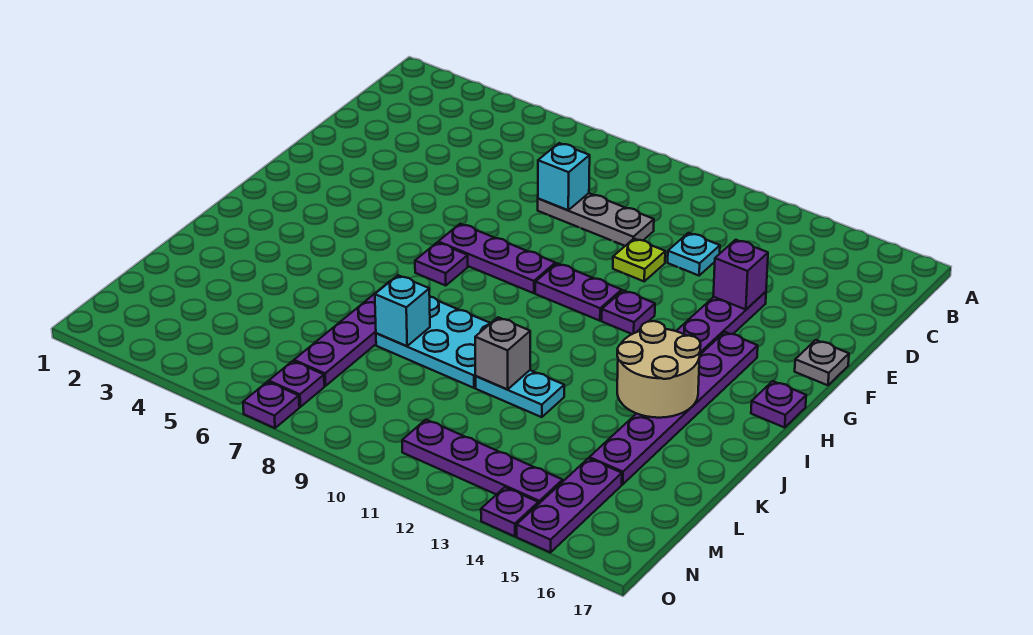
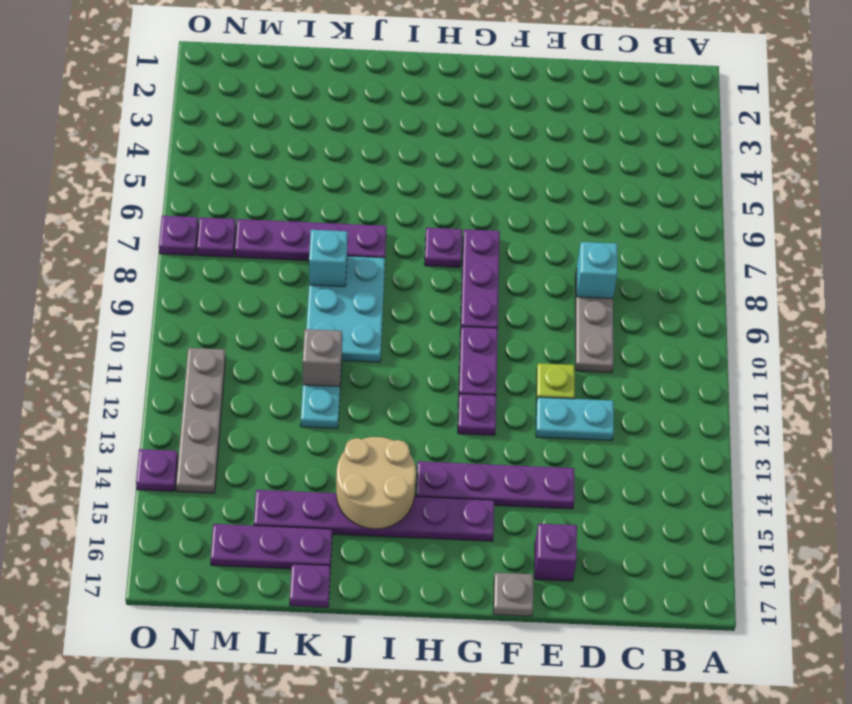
cyan plate D12 level 1 -> cyan plate D12:E12 level 1
purple brick E14 level 2 -> purple brick E16 level 1
purple plate H17 level 1 -> purple plate K17 level 1
purple plate M15:O15 level 1 -> purple plate K16:M16 level 1
purple plate N11:N14 level 1 -> grey plate N11:N14 level 1

